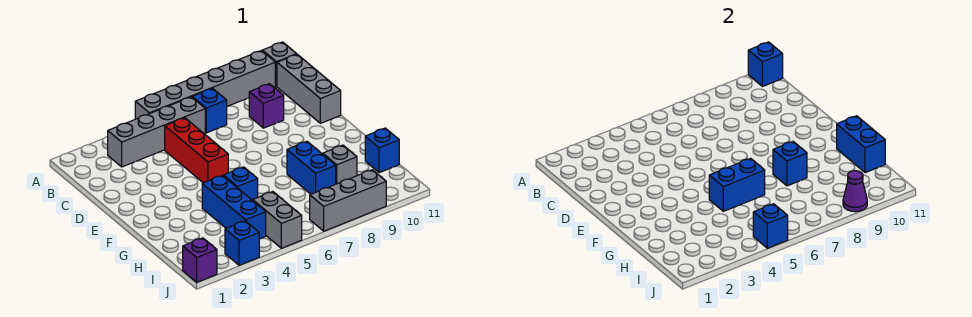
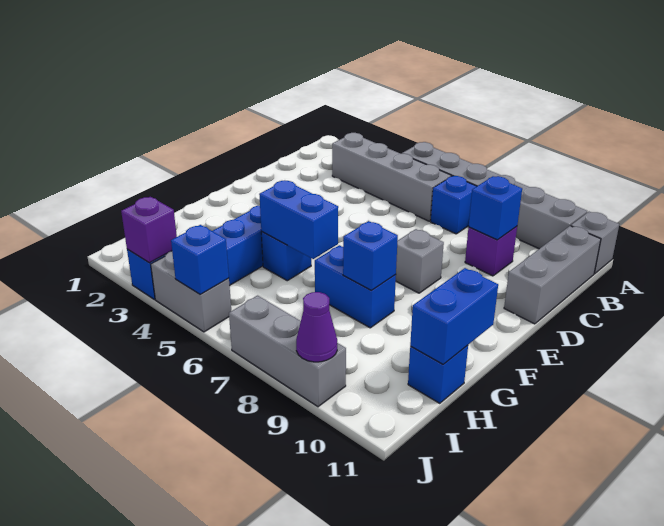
blue brick A11 level 2 -> blue brick C9 level 2
red brick C5:E5 level 1 -> none
blue brick G8:H8 level 1 -> blue brick G7:G8 level 1
grey brick H9 level 1 -> grey brick E8 level 1
grey brick I5:J5 level 1 -> grey brick J4:J5 level 1
purple brick J1 level 1 -> purple brick J3 level 2

